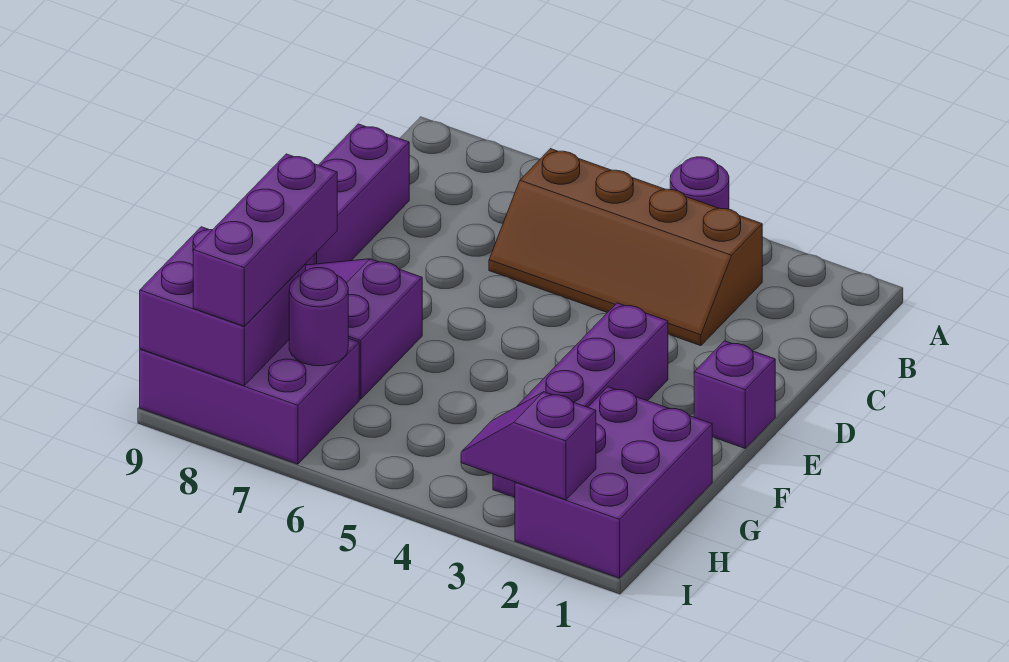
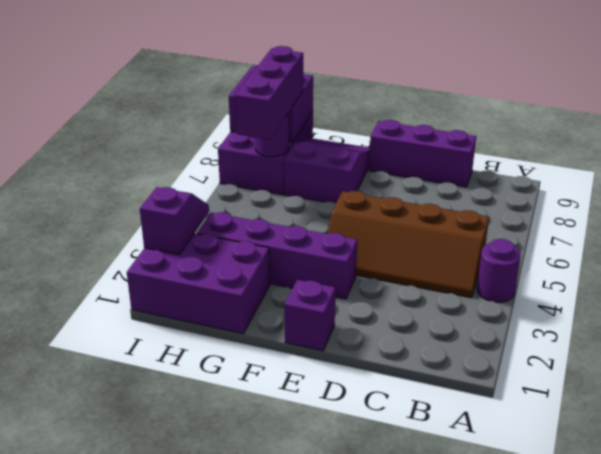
brown slope B3:C6 level 1 top B -> brown slope B4:E5 level 1 top 5
purple brick G8:I8 level 3 -> purple brick H6:H8 level 3

